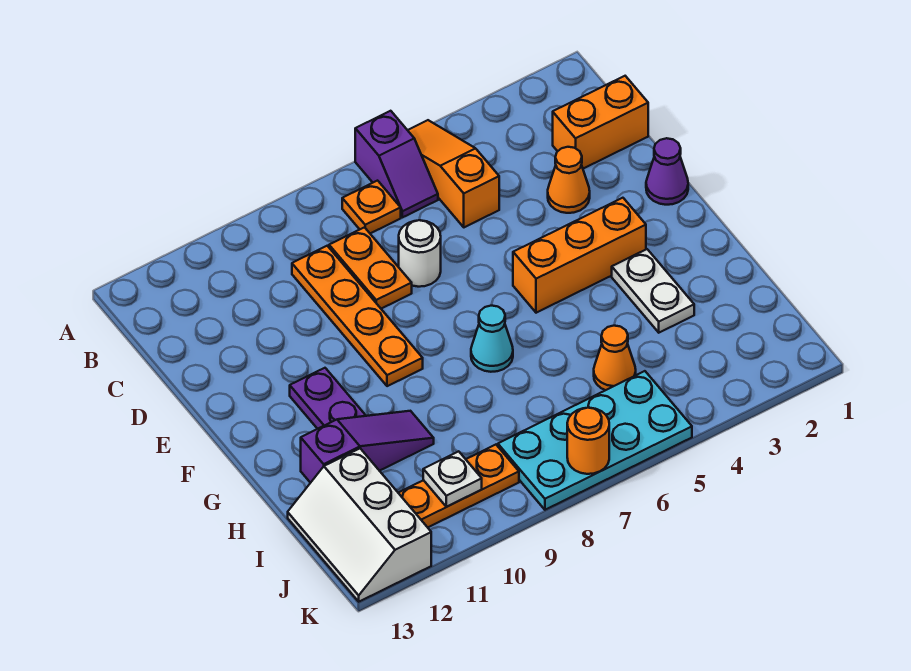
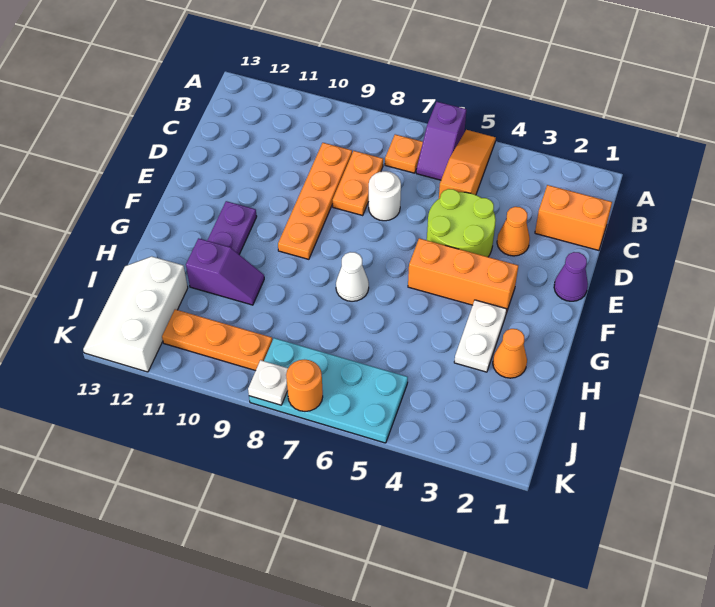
none -> lime round brick D4:E5 level 1
cyan cone G7 level 1 -> white cone G7 level 1
purple slope H10:H12 level 1 top 12 -> purple slope H10:H11 level 1 top 11
orange cone I5 level 1 -> orange cone H2 level 1
white plate J10 level 2 -> white plate K8 level 2

